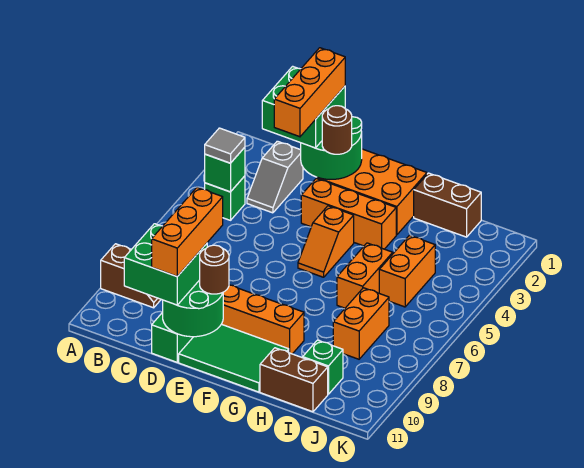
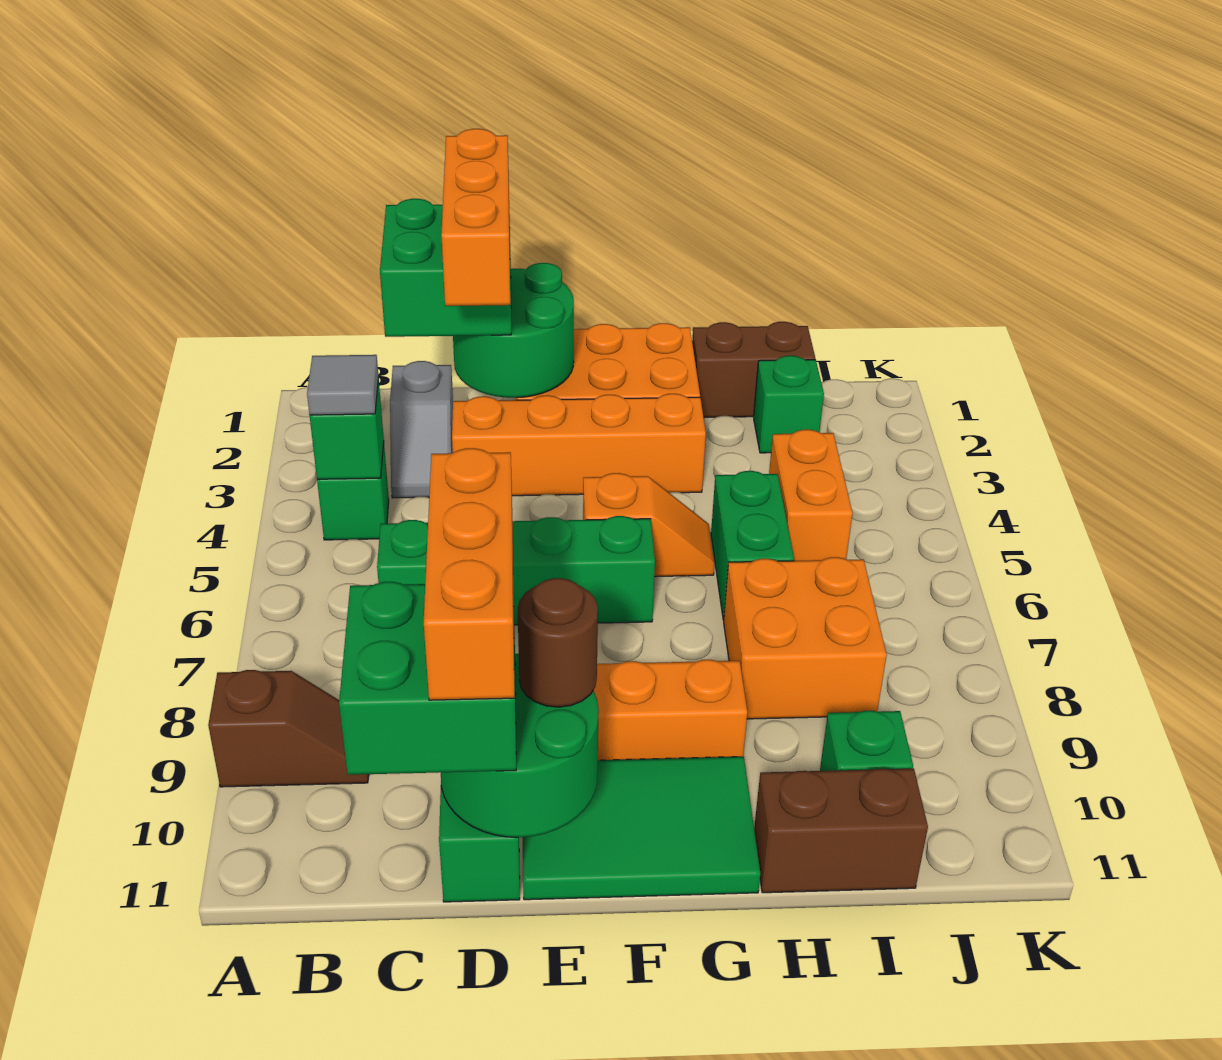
none -> green brick C6:F6 level 1
brown round brick E2 level 3 -> none
orange brick E3:G3 level 1 -> orange brick D3:G3 level 1
orange slope F4:F5 level 1 top 4 -> orange slope F5:G5 level 1 top F
orange brick H5:H6 level 1 -> green brick H5:H6 level 1
none -> green brick I2 level 1
orange brick I7:I8 level 1 -> orange brick H7:I8 level 1

